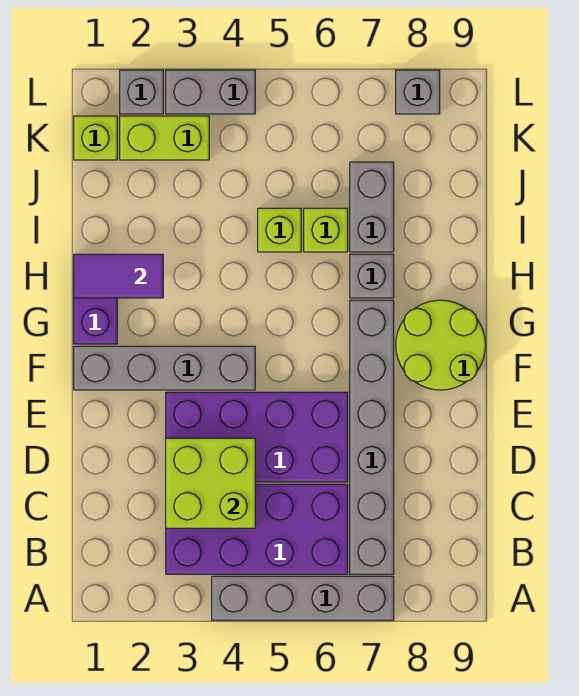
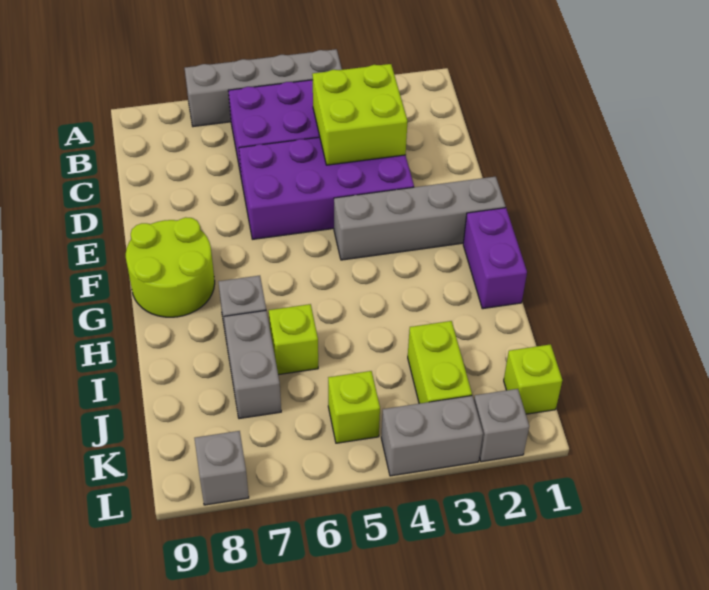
grey brick B7:G7 level 1 -> none
purple tile H1:H2 level 2 -> none
lime brick I5 level 1 -> lime brick K5 level 1
lime brick K2:K3 level 1 -> lime brick J3:K3 level 1

